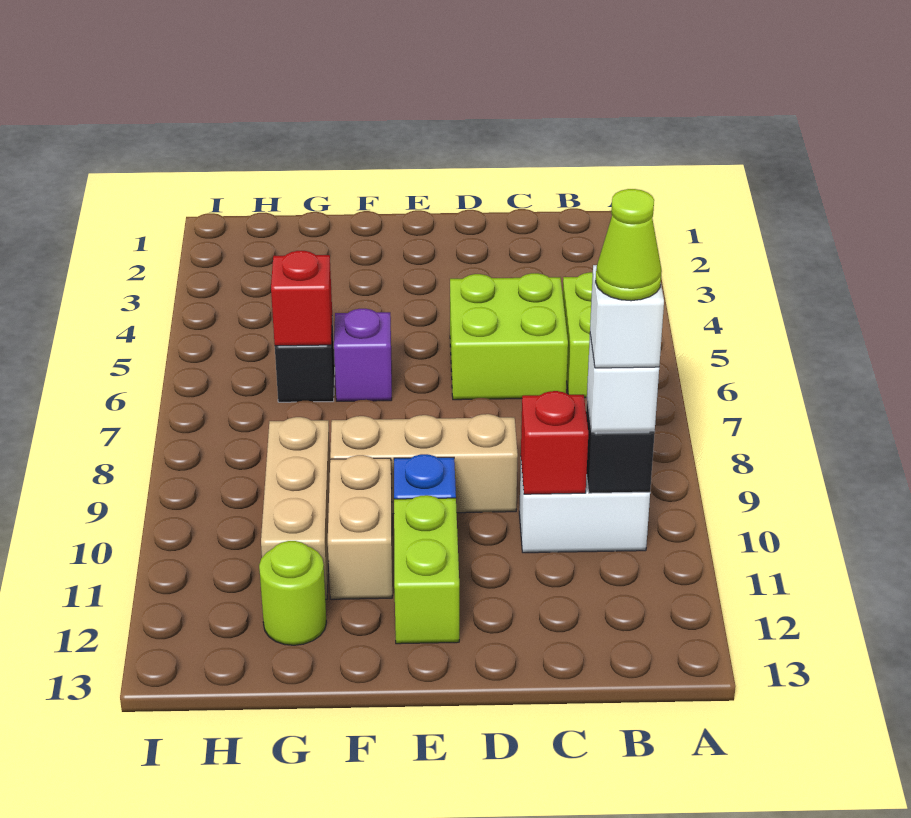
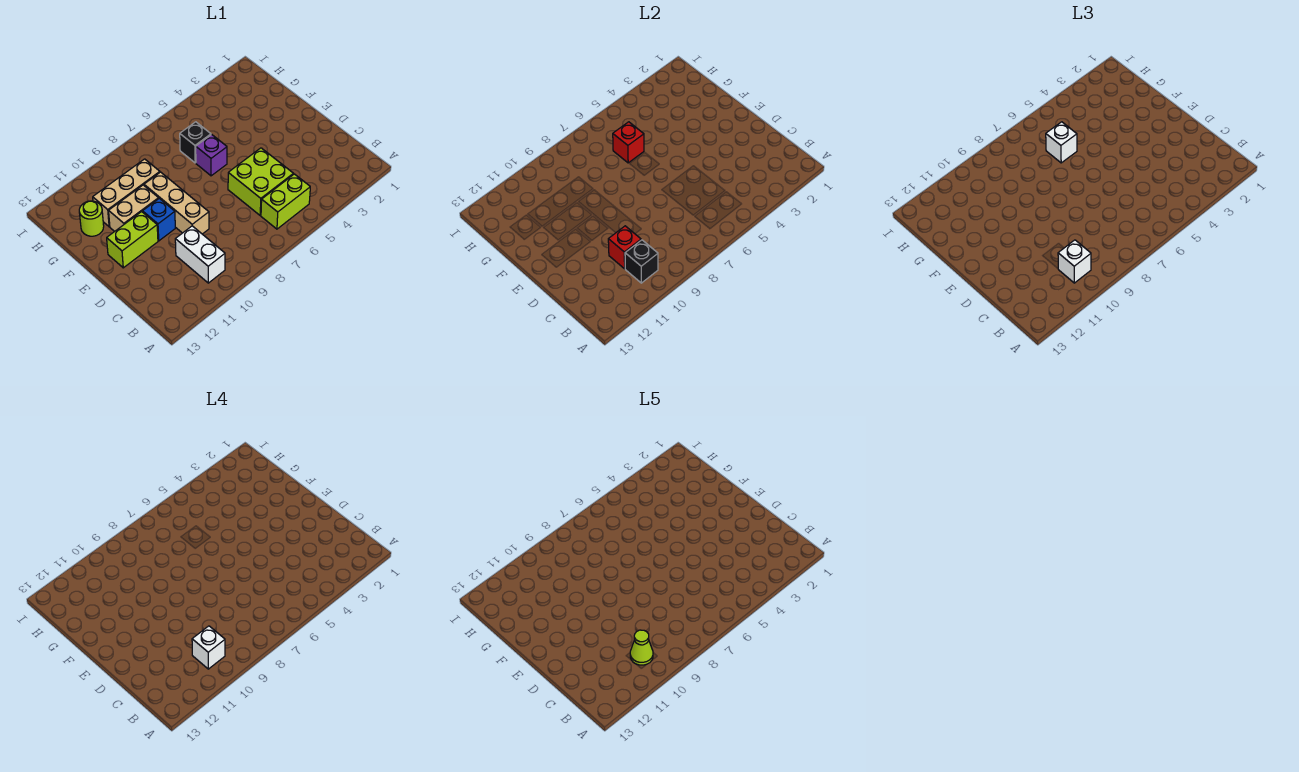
none -> white brick G6 level 3

